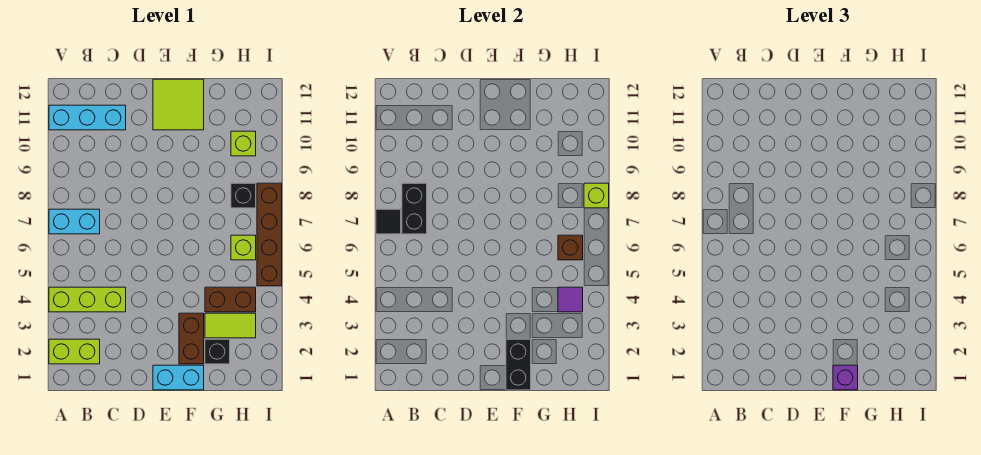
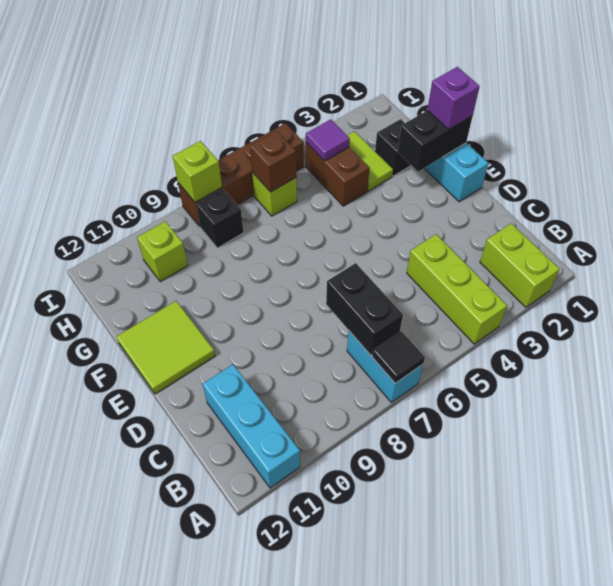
black brick B7:B8 level 2 -> black brick B7:C7 level 2
brown brick F2:F3 level 1 -> none

